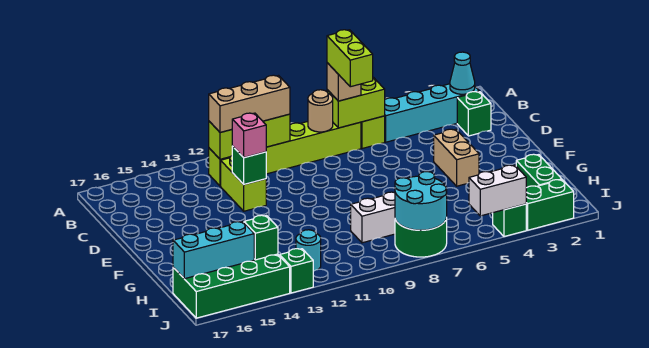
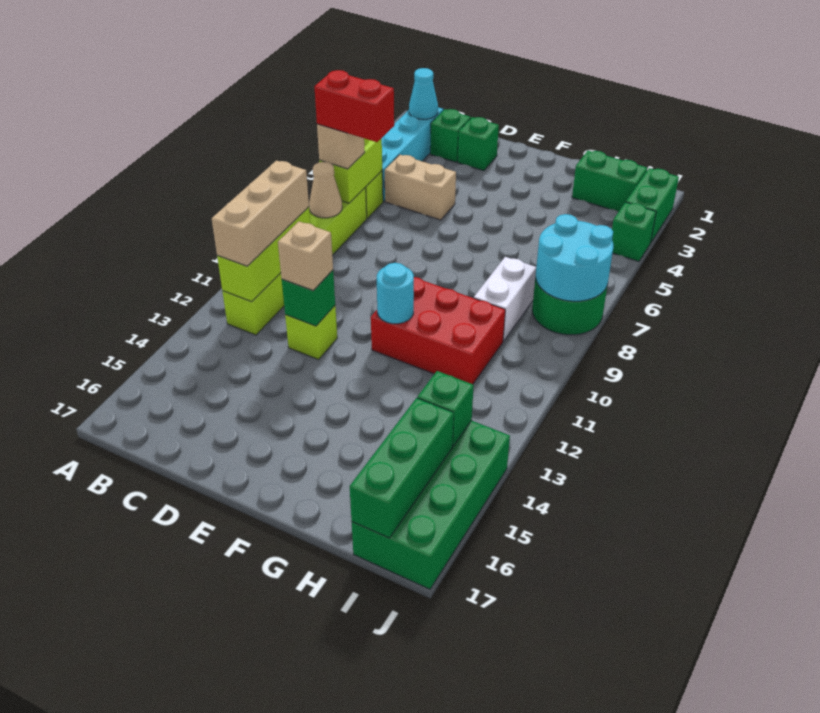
lime brick B7:C7 level 4 -> red brick B7:C7 level 4
tan round brick B8 level 2 -> tan cone B8 level 2
lime brick C12:D12 level 1 -> lime brick D12 level 1
pink brick D12 level 3 -> tan brick D12 level 3
tan brick E4:F4 level 1 -> tan brick C5:D5 level 1
none -> red brick F10:H11 level 1
cyan round brick I12 level 1 -> cyan round brick F11 level 2
cyan brick I15:I17 level 2 -> green brick I15:I17 level 2
white brick J4:J5 level 2 -> none
green brick J13 level 1 -> green brick D2 level 1

